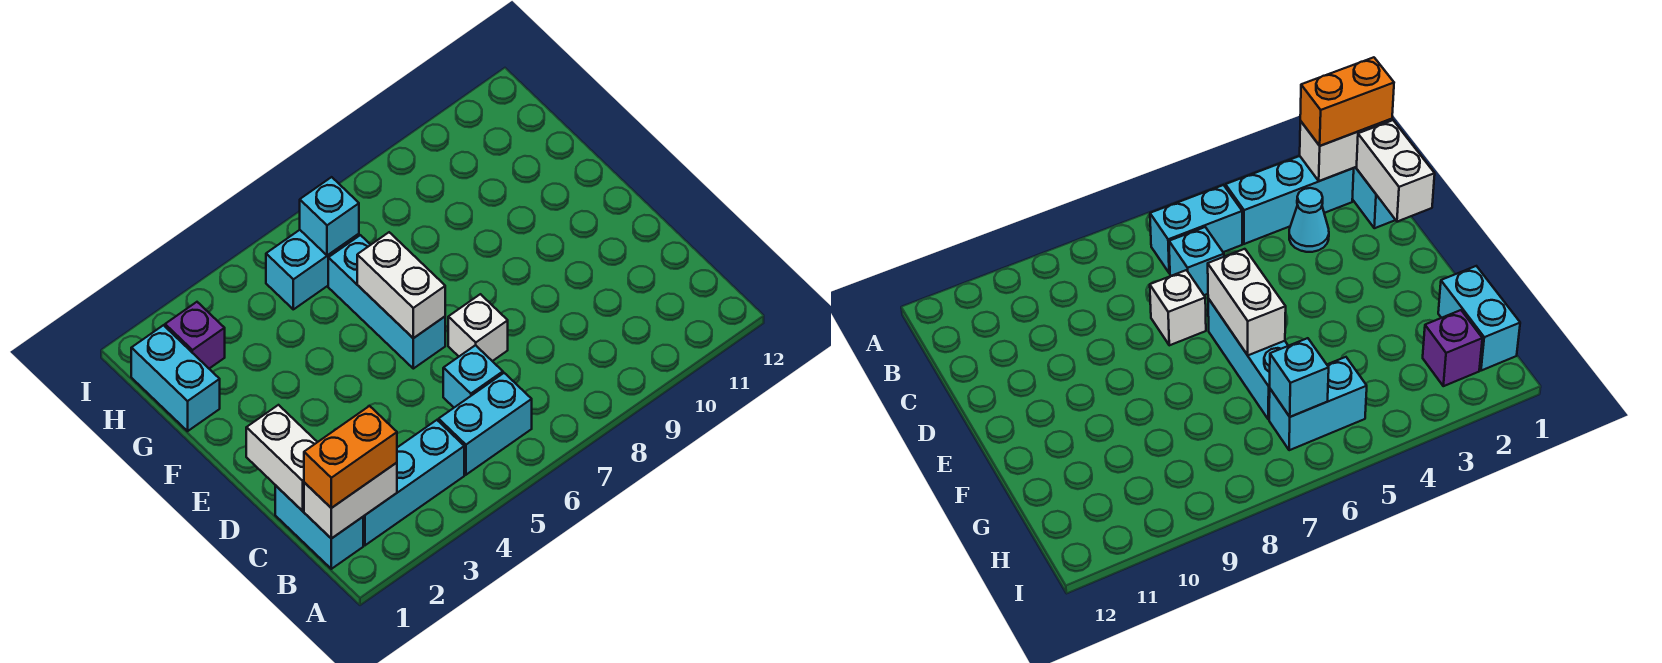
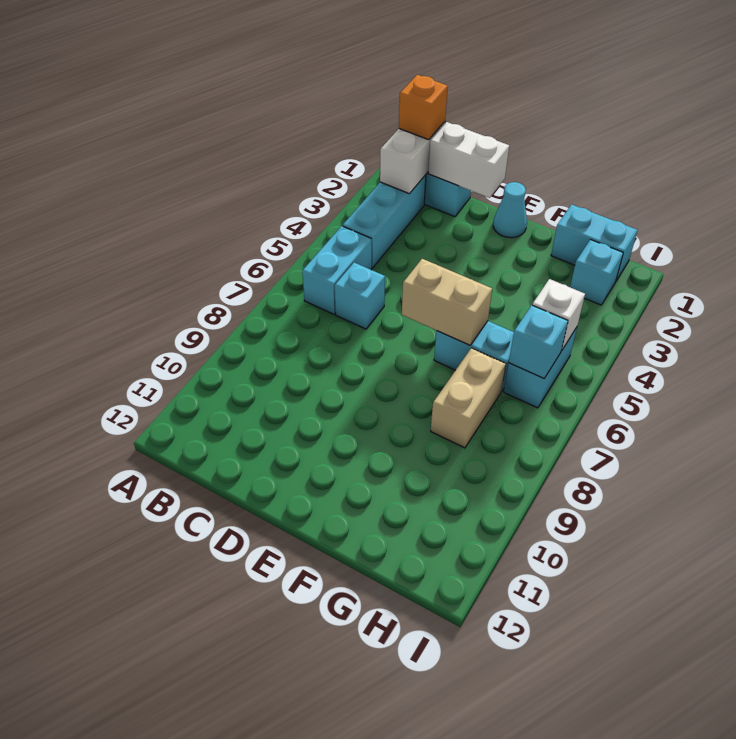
orange brick B1:B2 level 3 -> orange brick B1 level 3
cyan cone C3 level 1 -> cyan cone E1 level 1
white brick D7 level 1 -> white brick H5 level 2
cyan brick E6:G6 level 1 -> cyan brick F6:G6 level 1
white brick E6:F6 level 2 -> tan brick E6:F6 level 2
none -> tan brick G7:G8 level 1
purple brick H2 level 1 -> cyan brick H2 level 1

